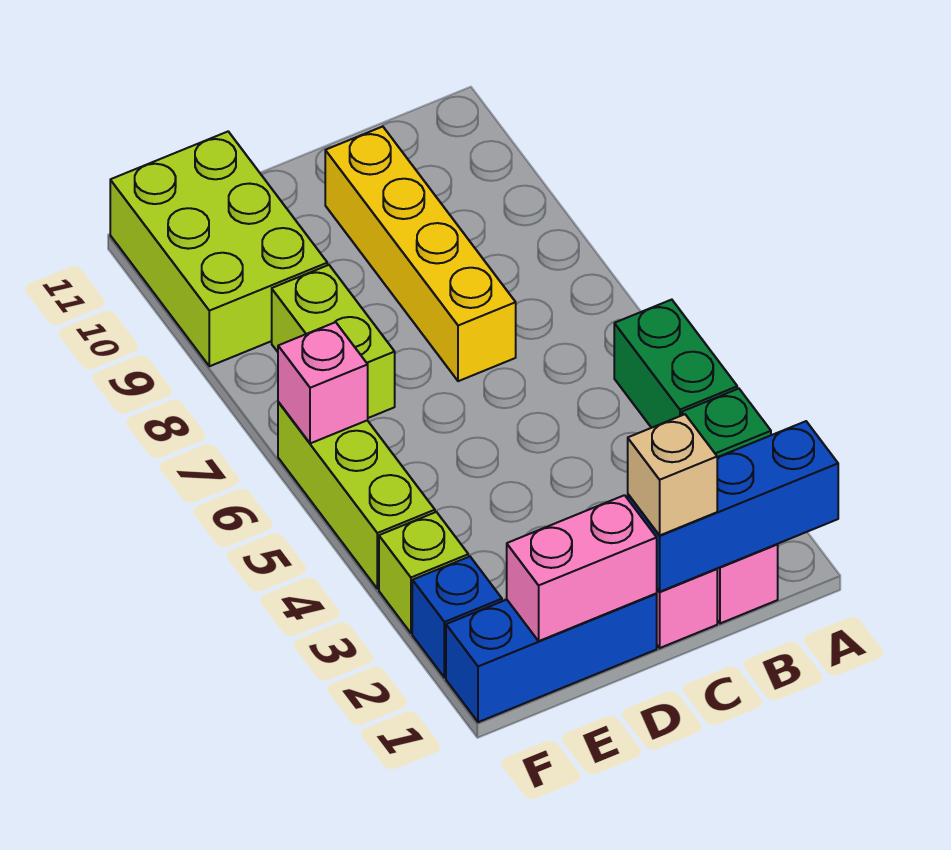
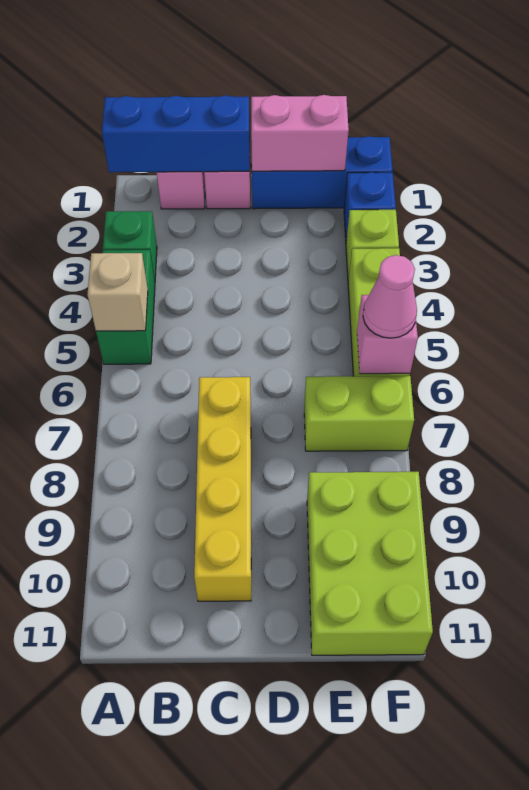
tan brick C1 level 3 -> tan brick A5 level 2
lime brick E7:E8 level 1 -> lime brick E7:F7 level 1
none -> pink cone F6 level 3

